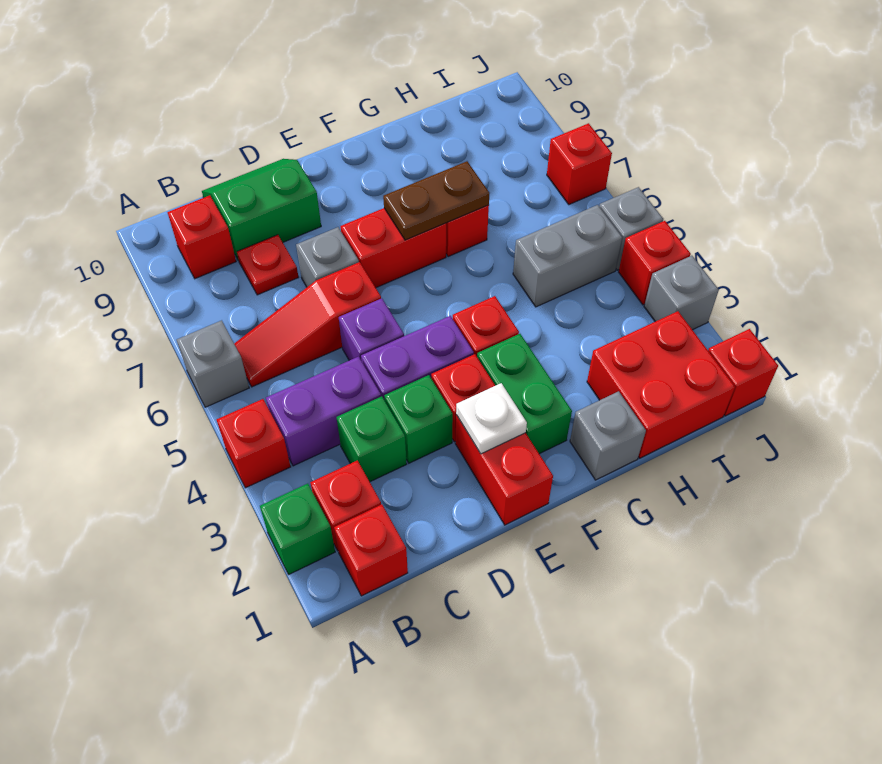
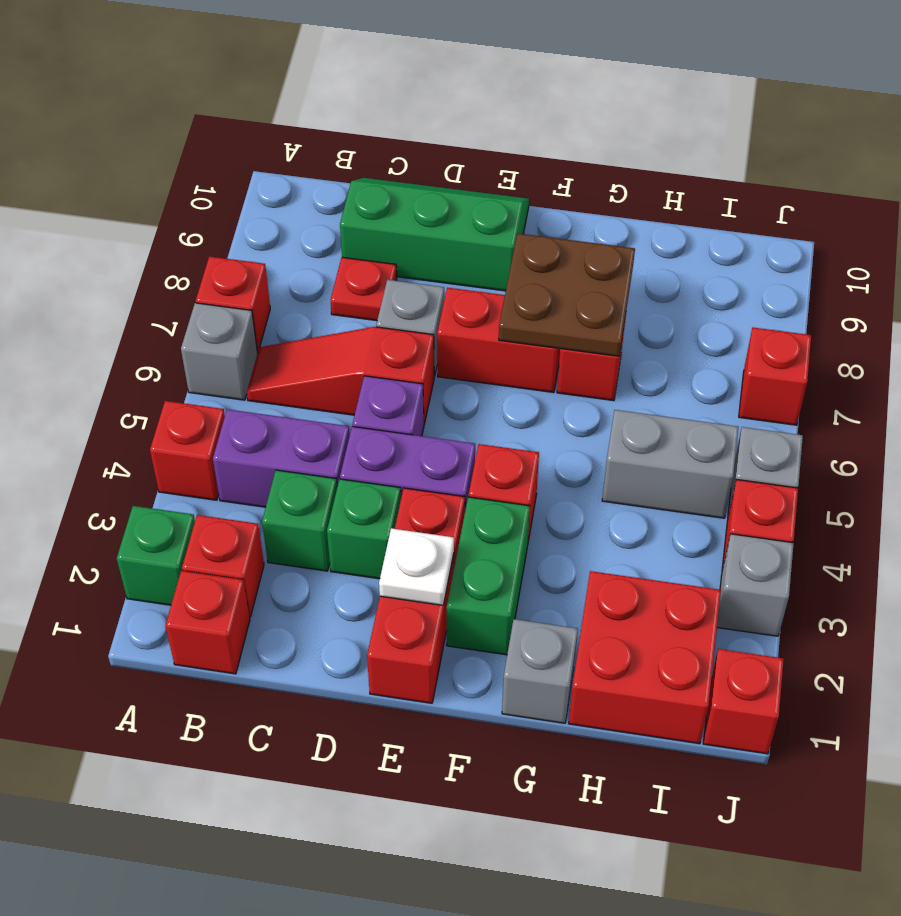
red brick B9 level 1 -> red brick A7 level 1
green slope C9:D10 level 1 top 9 -> green slope C9:E10 level 1 top 9
brown plate F7:G7 level 2 -> brown plate F7:G8 level 2

